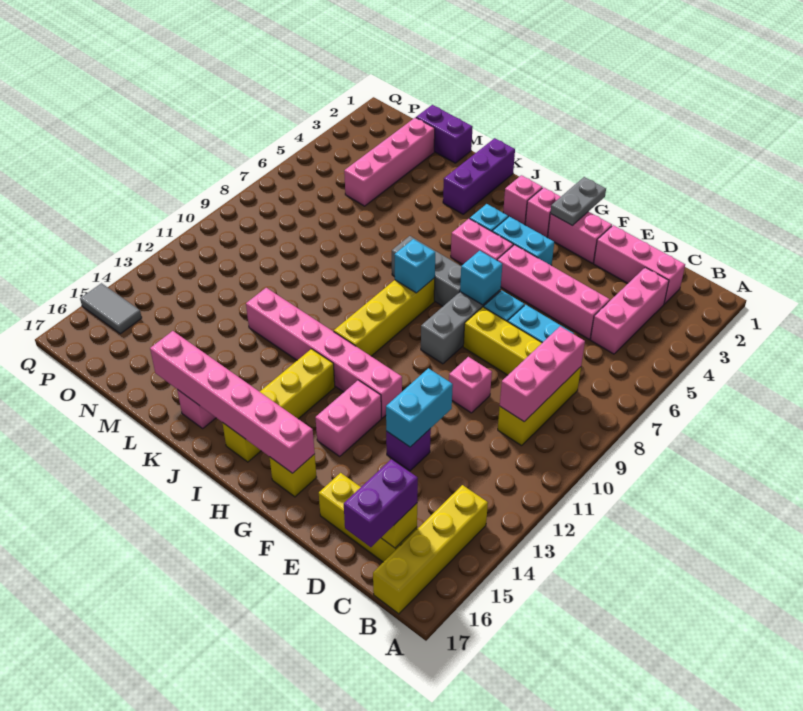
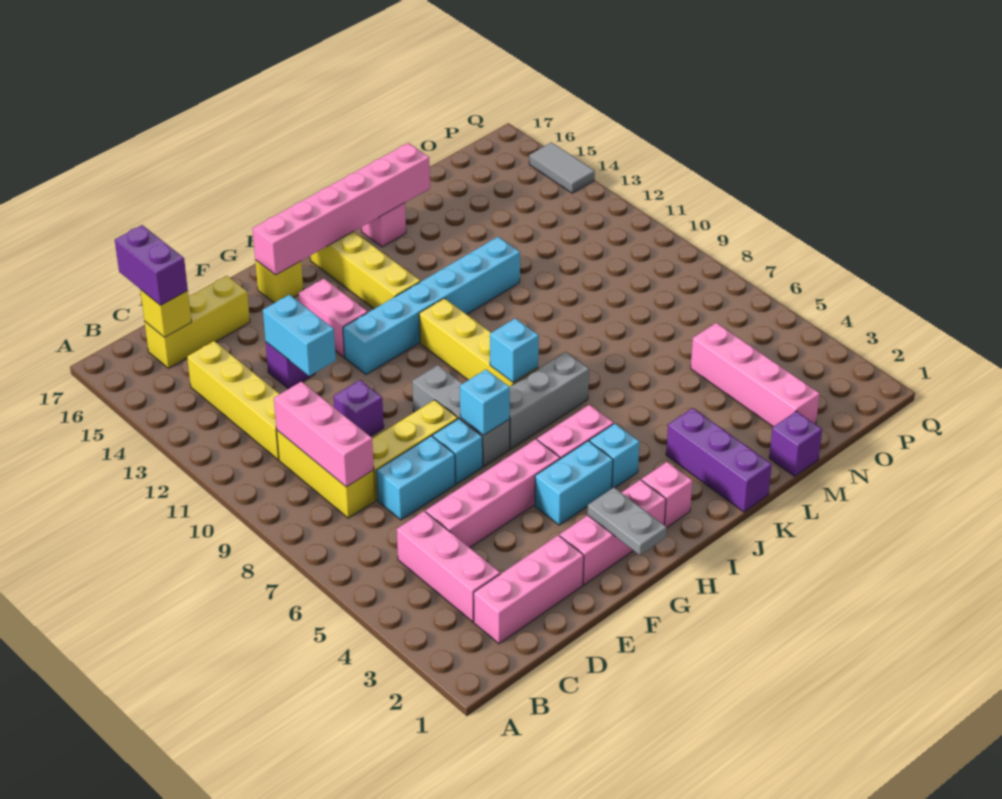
yellow brick B14:B17 level 1 -> yellow brick C11:C14 level 1
pink brick E10 level 1 -> purple brick E10 level 1
pink brick G12:L12 level 1 -> cyan brick G12:L12 level 1
purple brick M1:N1 level 1 -> purple brick M1 level 1
grey tile P15:Q15 level 1 -> grey tile Q14:Q15 level 1

